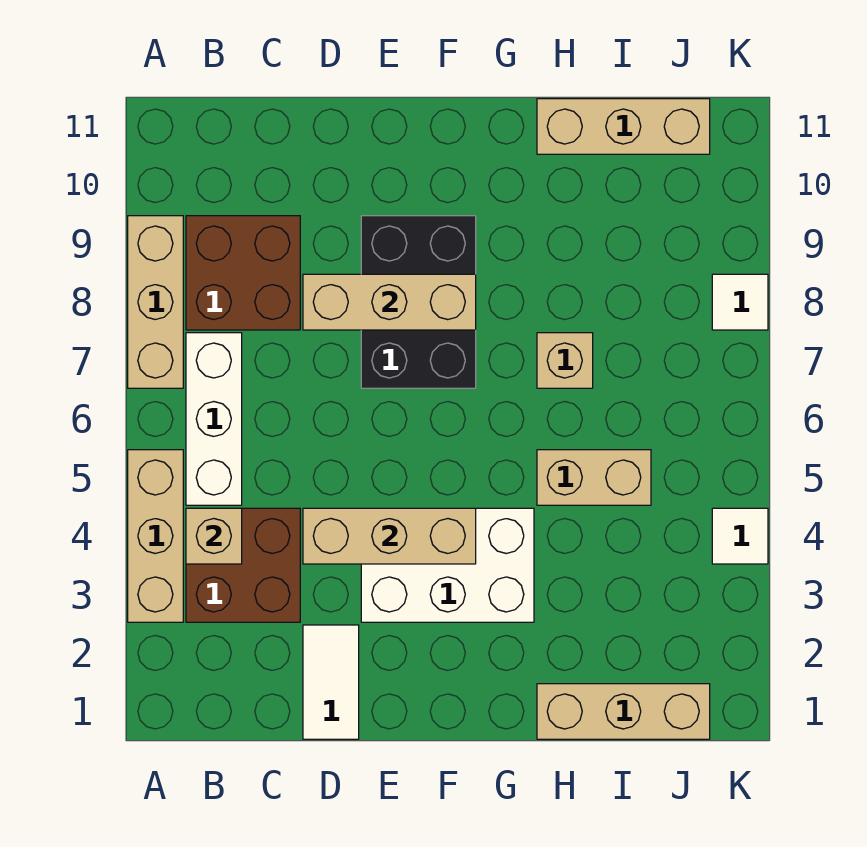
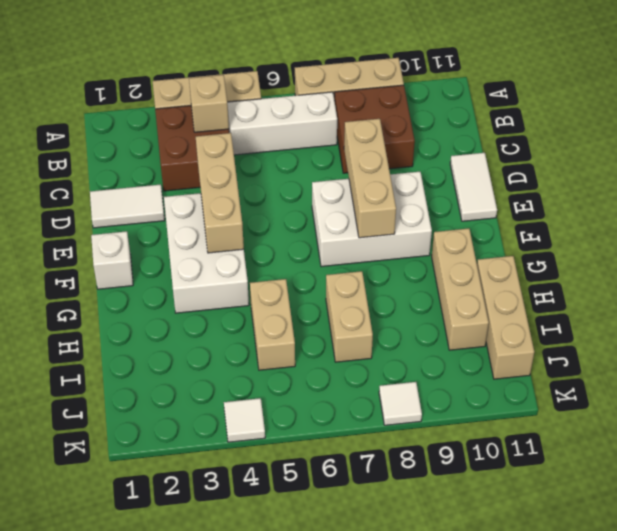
none -> white tile D11:E11 level 1
black brick E7:F9 level 1 -> white brick E7:F9 level 1
none -> white brick F1 level 1
tan brick H1:J1 level 1 -> tan brick G10:I10 level 1
tan brick H7 level 1 -> tan brick H7:I7 level 1

